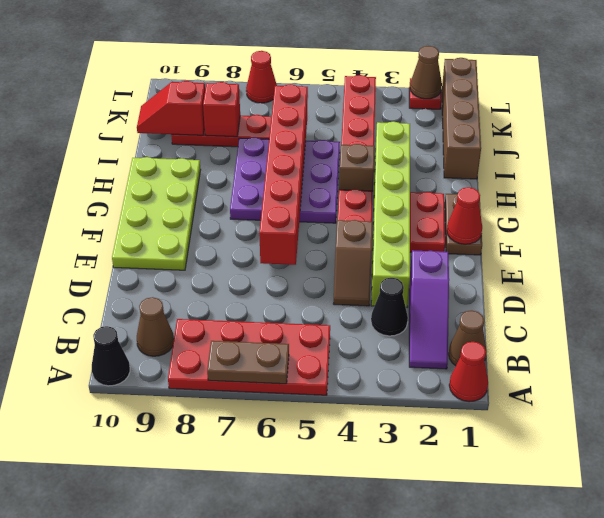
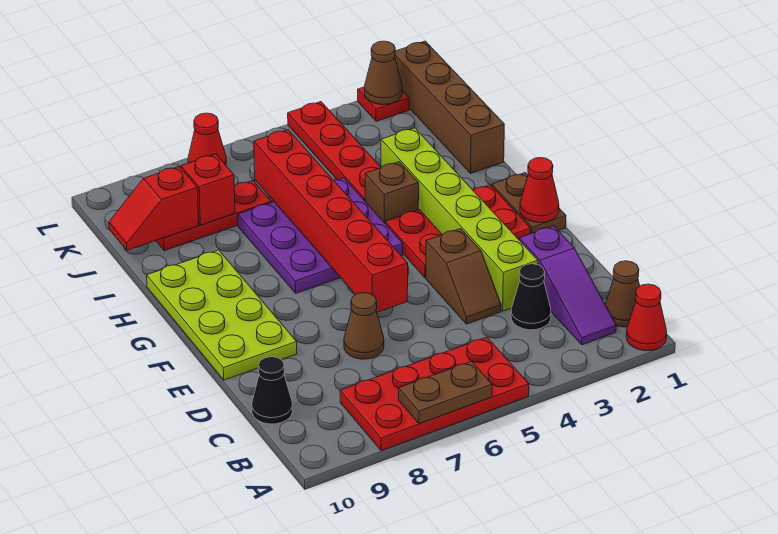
black cone A10 level 1 -> black cone C10 level 1
brown cone B9 level 1 -> brown cone D7 level 1

